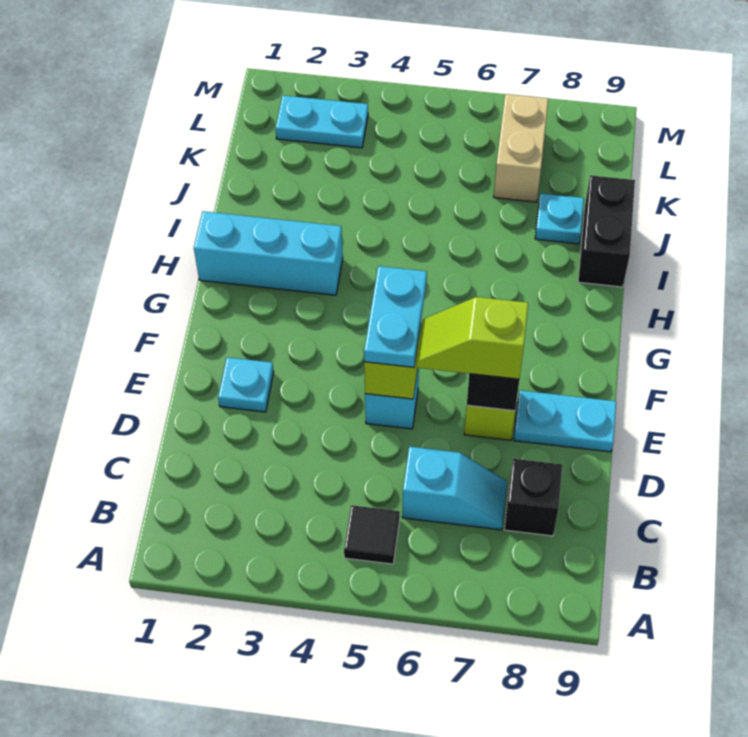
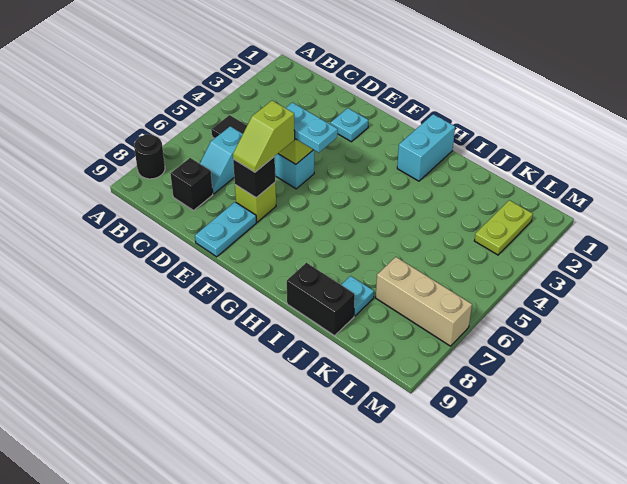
none -> black round brick A8 level 1
lime slope E6:E7 level 3 top 7 -> lime slope E6:E7 level 3 top 6
cyan brick H1:H3 level 1 -> cyan brick H1:H2 level 1
tan brick K7:L7 level 1 -> tan brick K7:M7 level 1
cyan plate L2:L3 level 1 -> lime plate L2:L3 level 1

